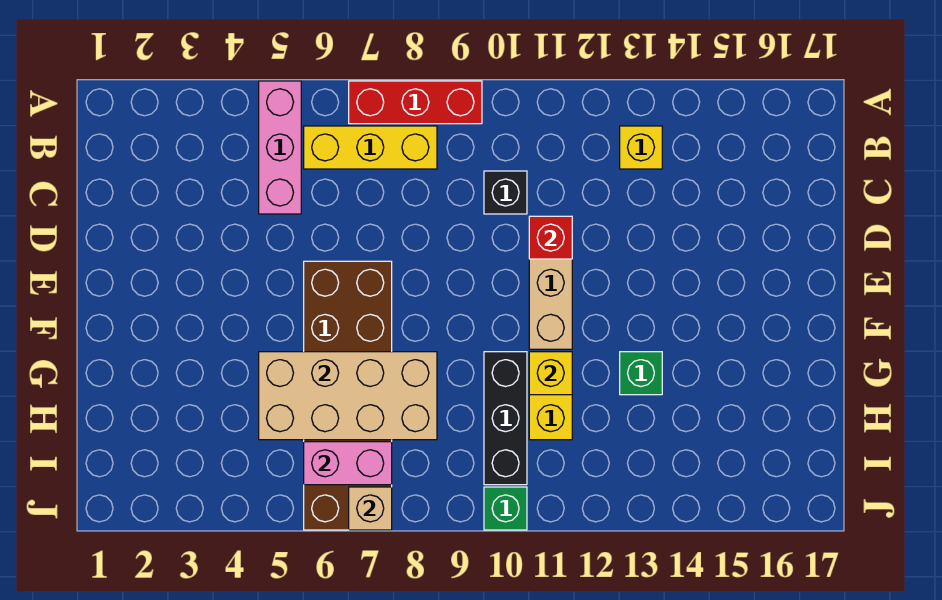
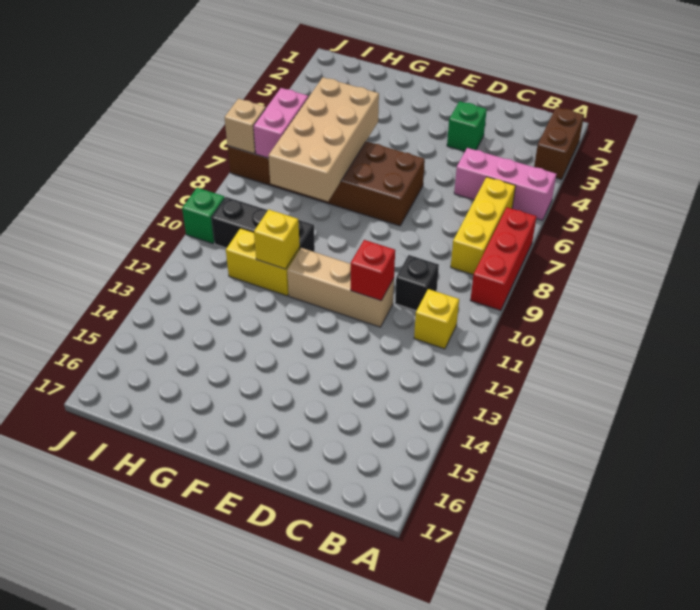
none -> brown brick A2:A3 level 1
yellow brick B13 level 1 -> yellow brick B11 level 1
green brick G13 level 1 -> green brick D3 level 1

